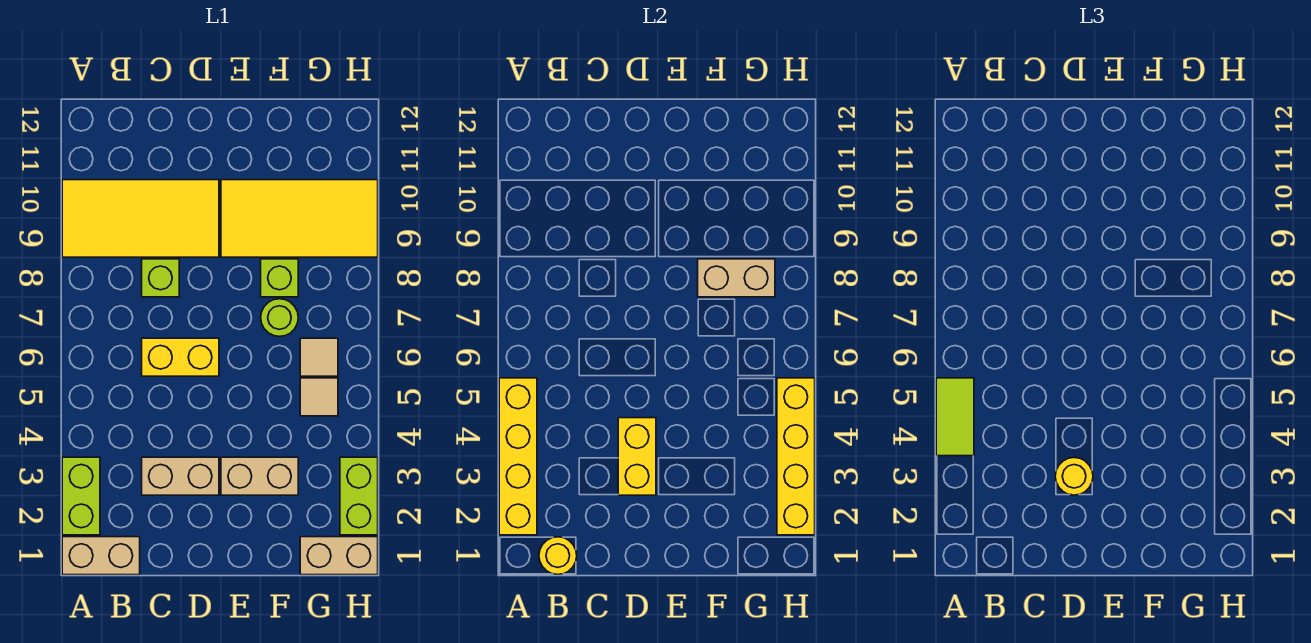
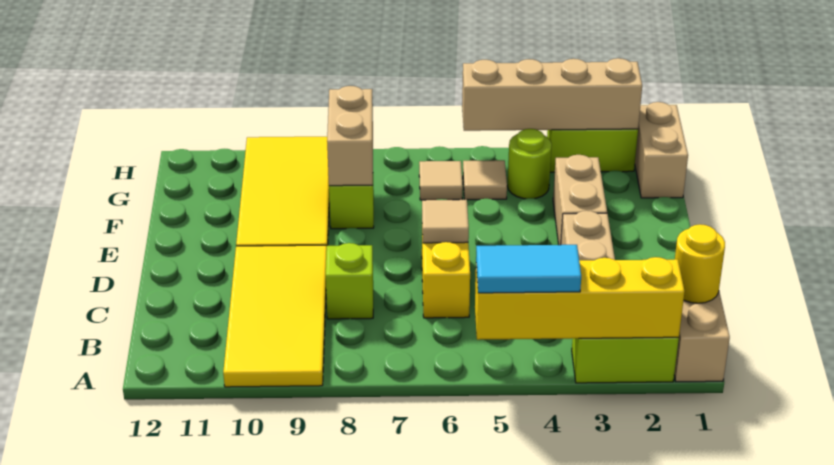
lime tile A4:A5 level 3 -> cyan tile A4:A5 level 3
yellow brick D3:D4 level 2 -> none
yellow round brick D3 level 3 -> none
none -> tan tile D6 level 2
lime round brick F7 level 1 -> lime round brick G4 level 1
yellow brick H2:H5 level 2 -> tan brick H2:H5 level 2

